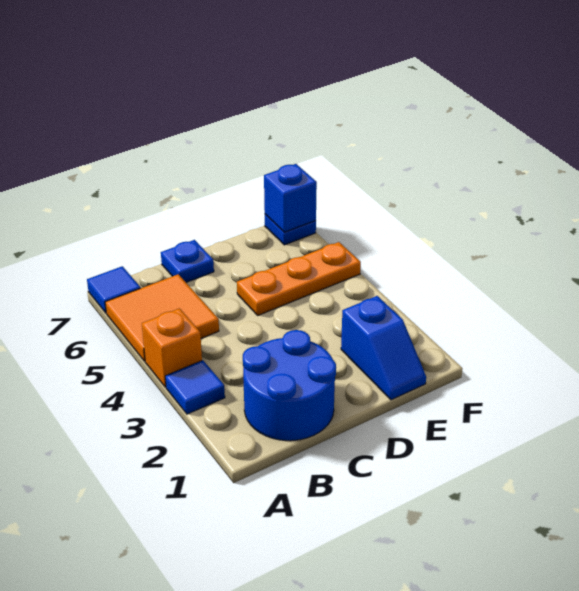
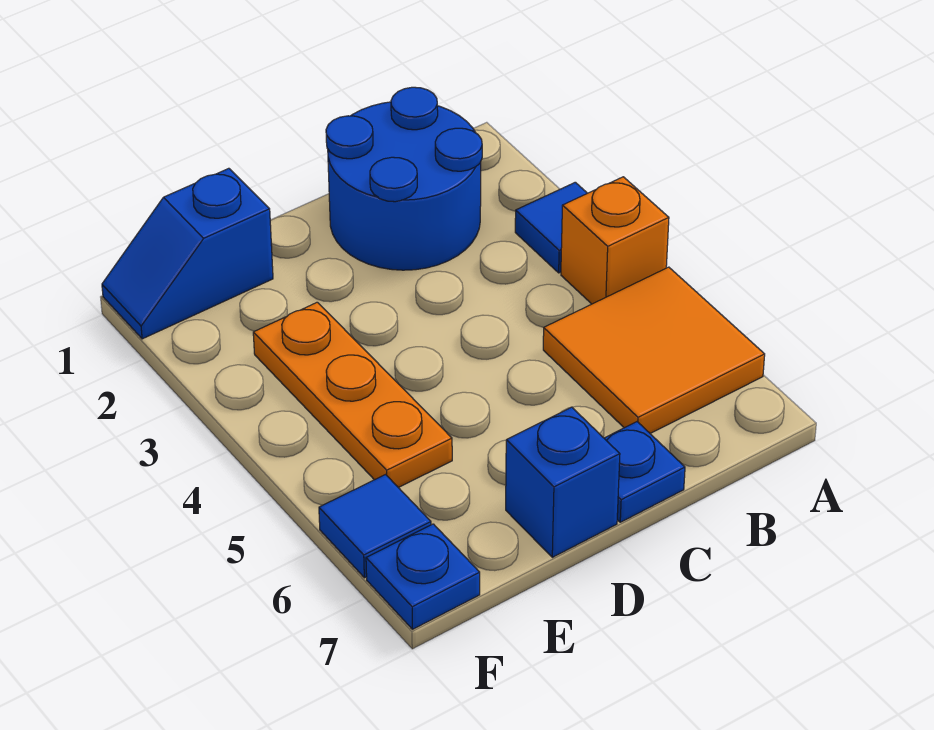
blue tile A7 level 1 -> blue tile F6 level 1
orange plate D5:F5 level 1 -> orange plate E3:E5 level 1
blue slope E1:E2 level 1 top 2 -> blue slope E1:F1 level 1 top E
blue brick F7 level 2 -> blue brick D7 level 1

